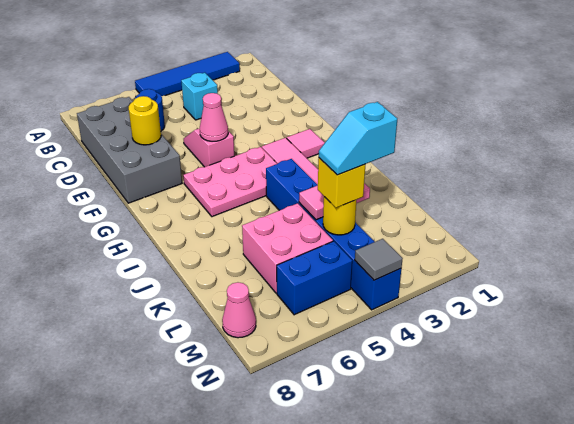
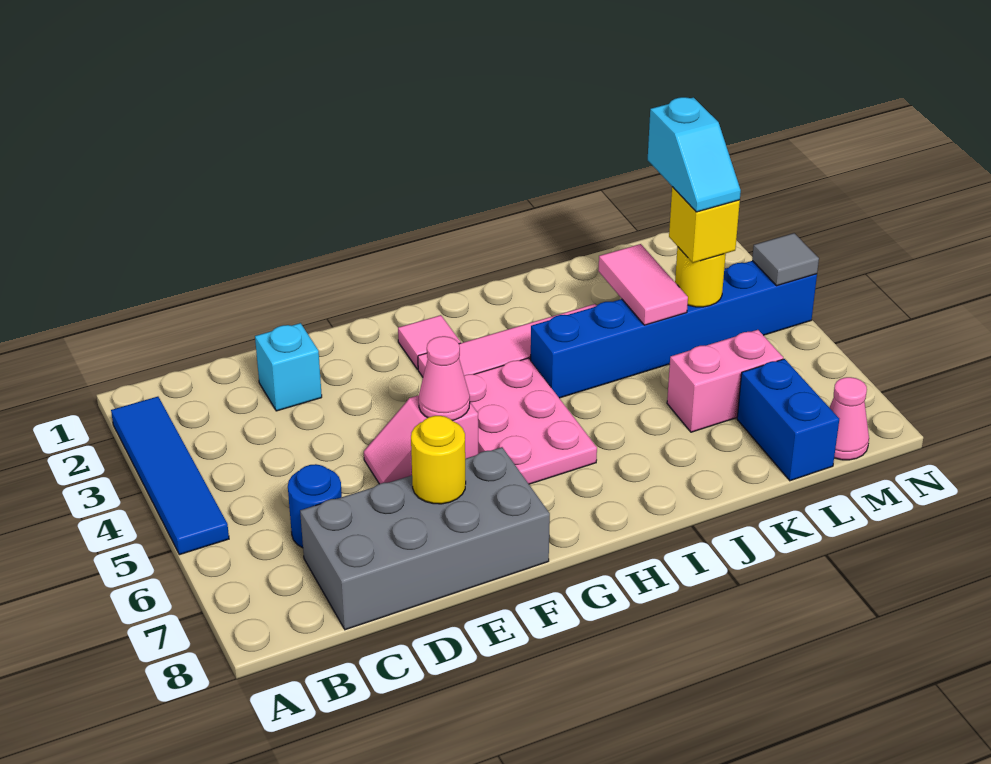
cyan brick C4 level 1 -> cyan brick D2 level 1
pink brick K5:L6 level 1 -> pink brick K6:L6 level 1
blue brick M5:M6 level 1 -> blue brick L7:L8 level 1

